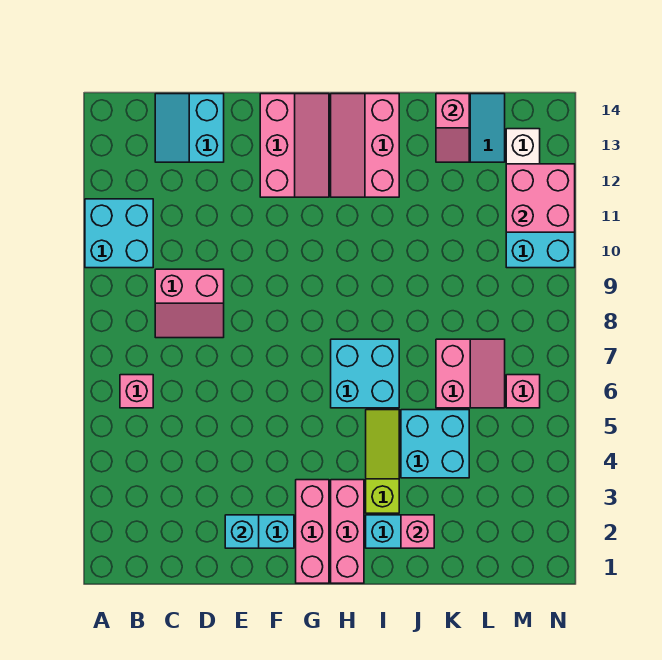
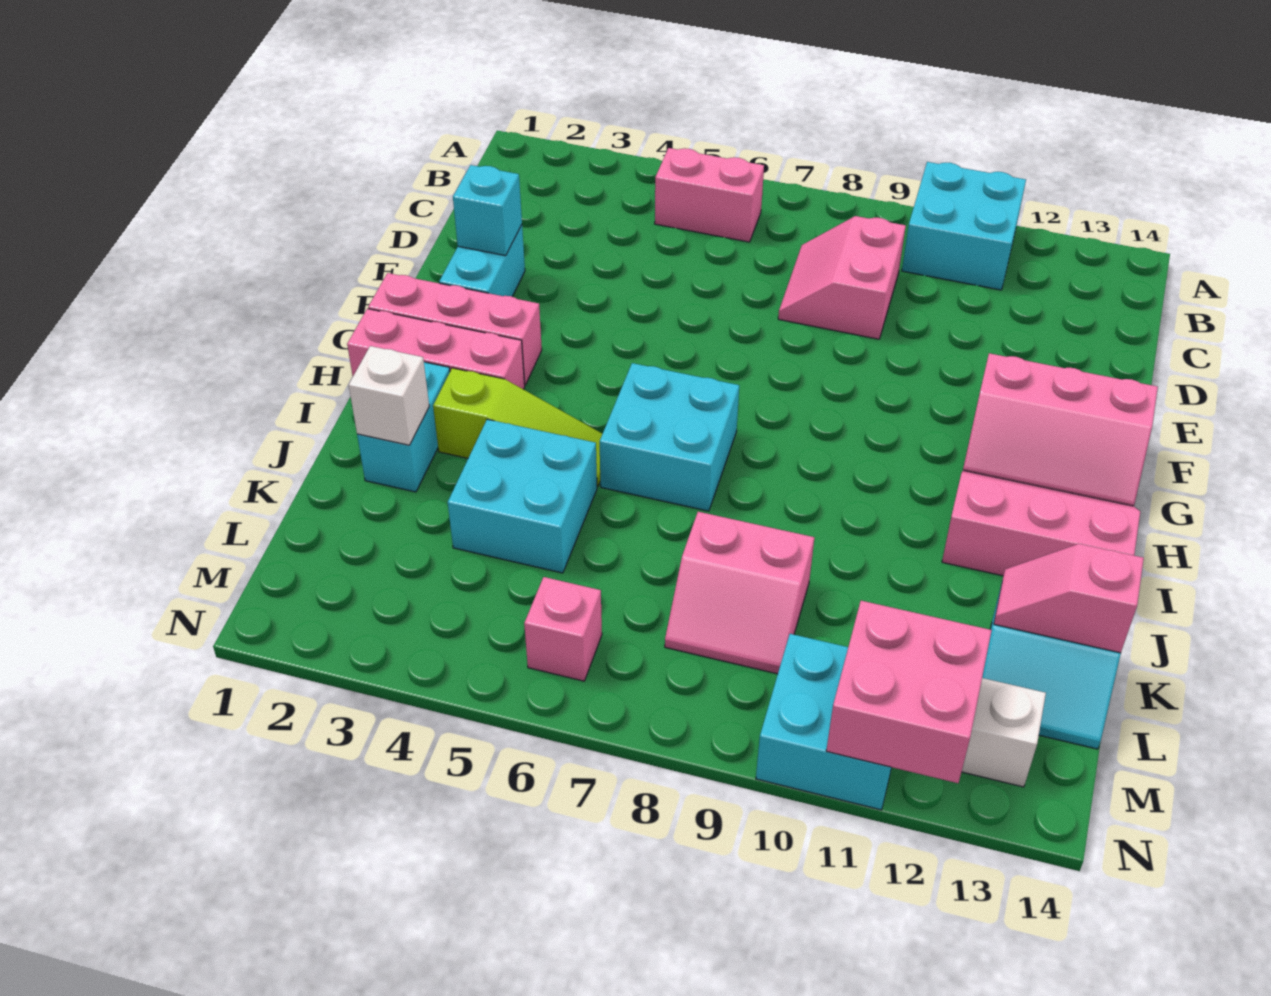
pink brick B6 level 1 -> pink brick B5:B6 level 1
cyan slope C13:D14 level 1 top D -> none
pink brick J2 level 2 -> white brick J2 level 2
pink slope K6:L7 level 1 top K -> pink slope K8:L9 level 1 top K

